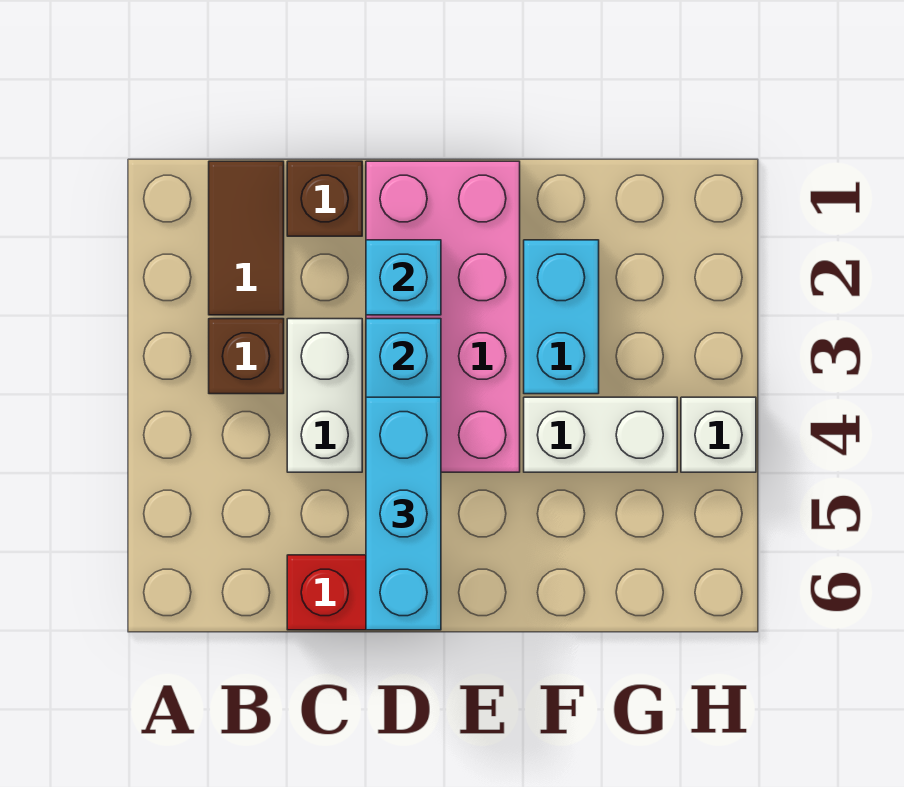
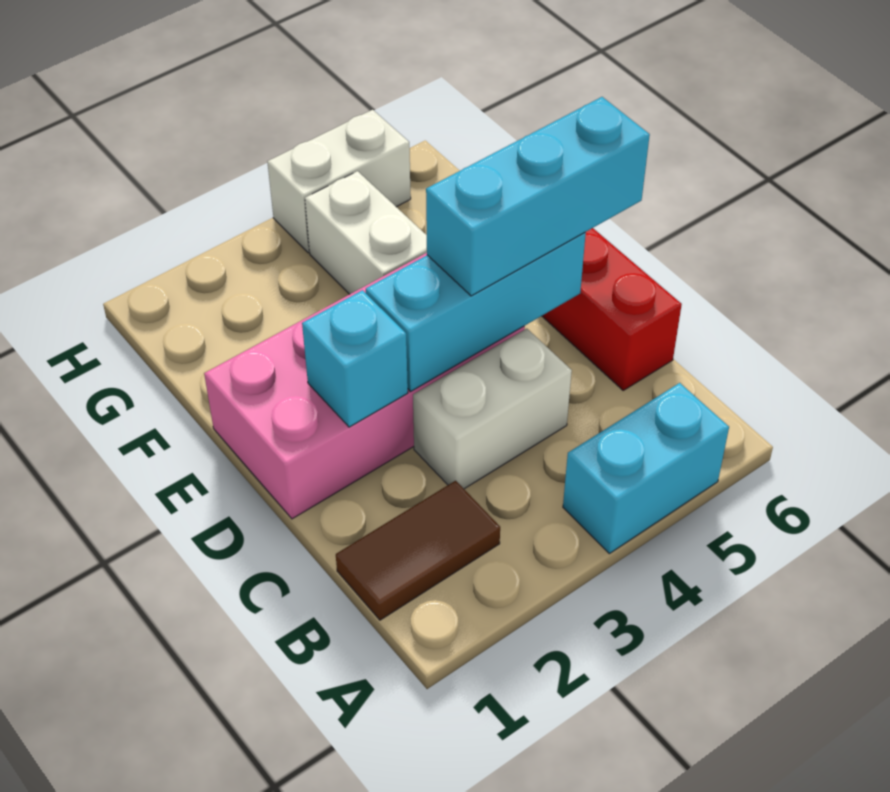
brown brick B3 level 1 -> none
brown brick C1 level 1 -> none
cyan brick F2:F3 level 1 -> cyan brick A4:A5 level 1
white brick H4 level 1 -> white brick H4:H5 level 1

